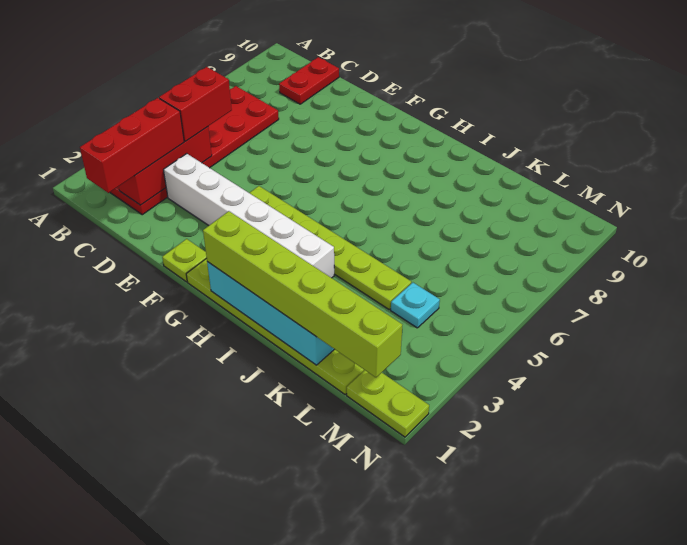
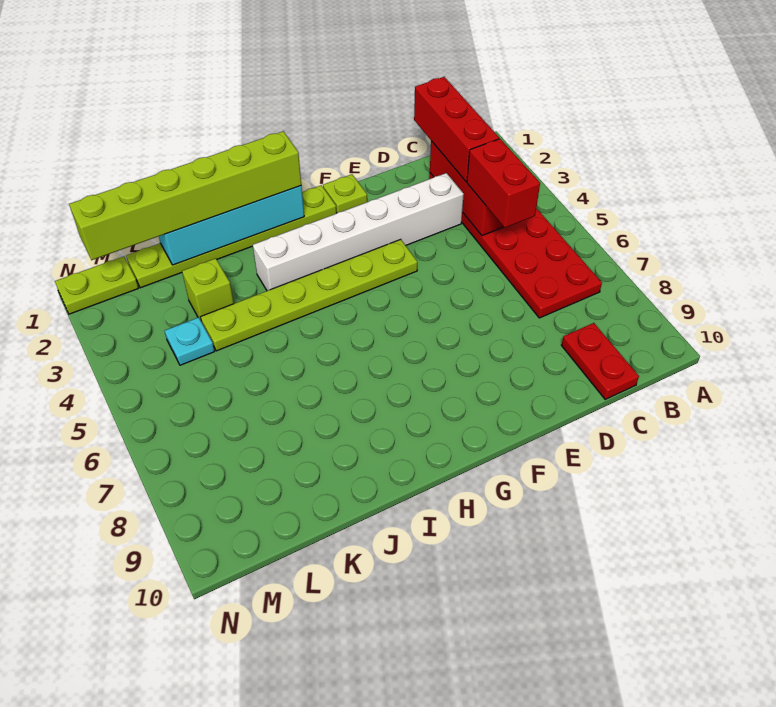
none -> lime brick K3 level 1

